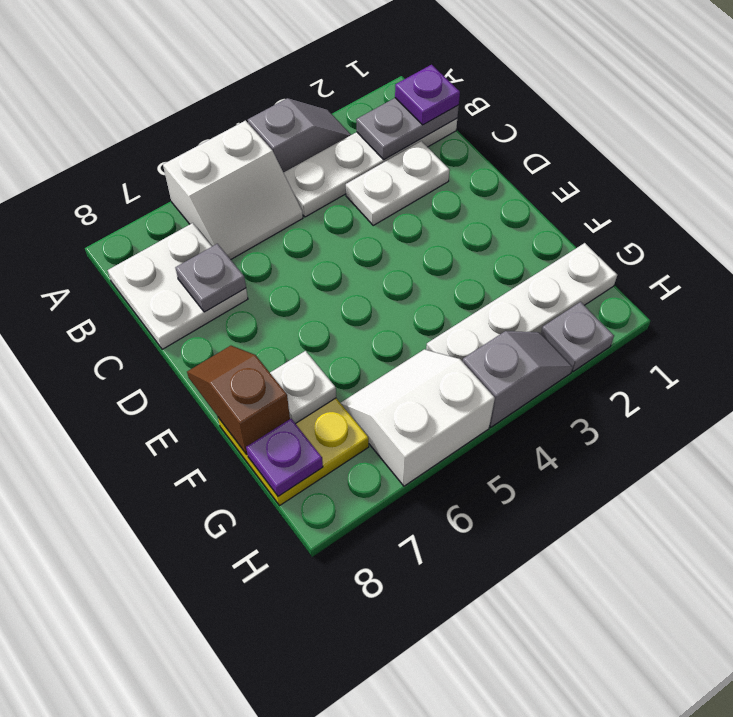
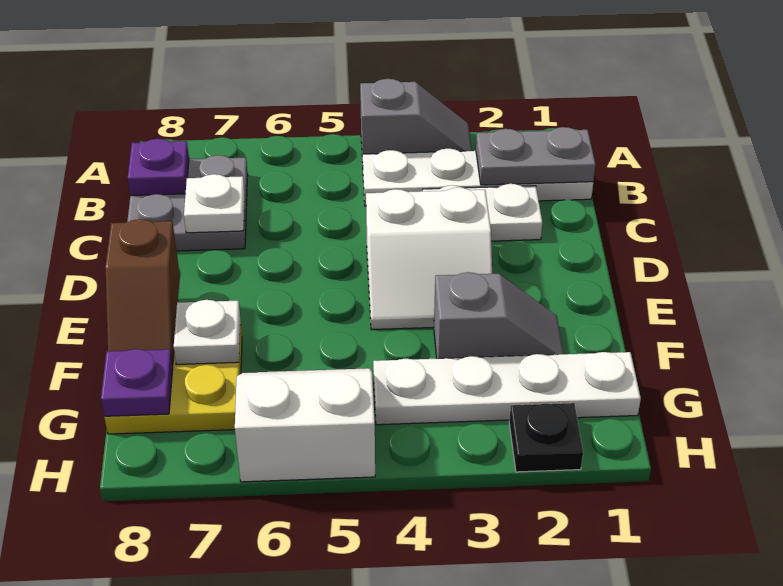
white slope A5:B6 level 1 top A -> white slope D3:E4 level 1 top D
purple plate B1 level 3 -> purple plate B8 level 2
white plate B7:C8 level 1 -> grey plate B7:C8 level 1
grey plate C7 level 2 -> white plate C7 level 2
brown slope E8:F8 level 2 top F -> brown slope E8:F8 level 2 top E
grey plate H2 level 1 -> black plate H2 level 1
grey slope H3:H4 level 1 top 4 -> grey slope F2:F3 level 1 top 3

